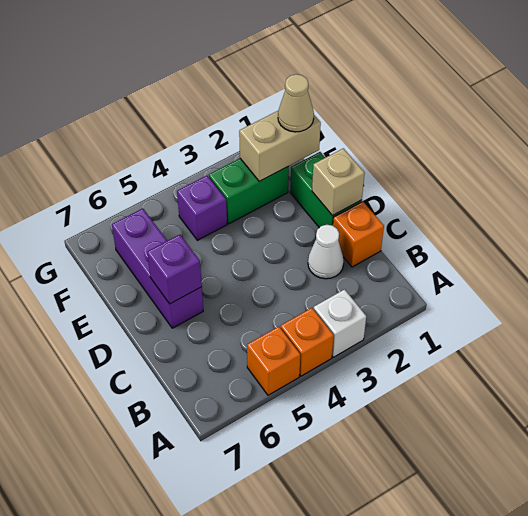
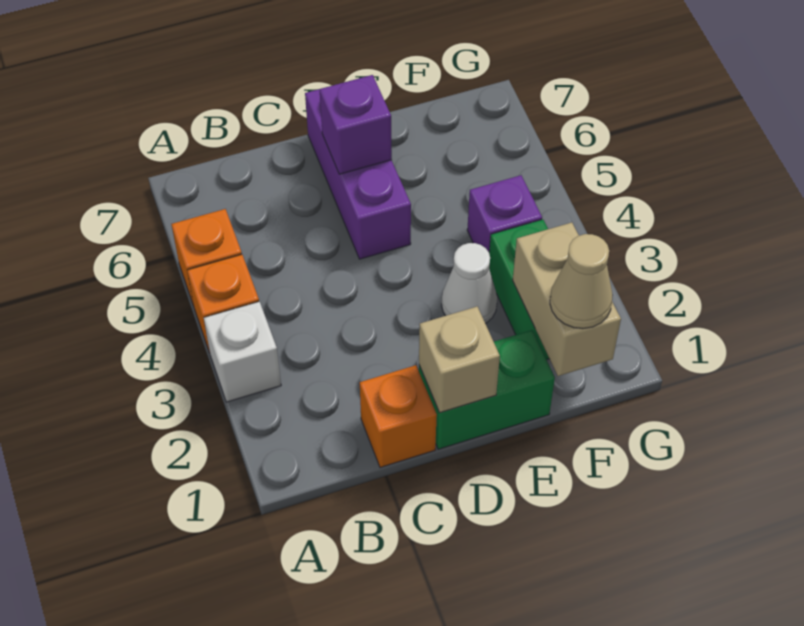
white cone C2 level 1 -> white cone E3 level 1
purple brick D6:F6 level 1 -> purple brick D5:D7 level 1

